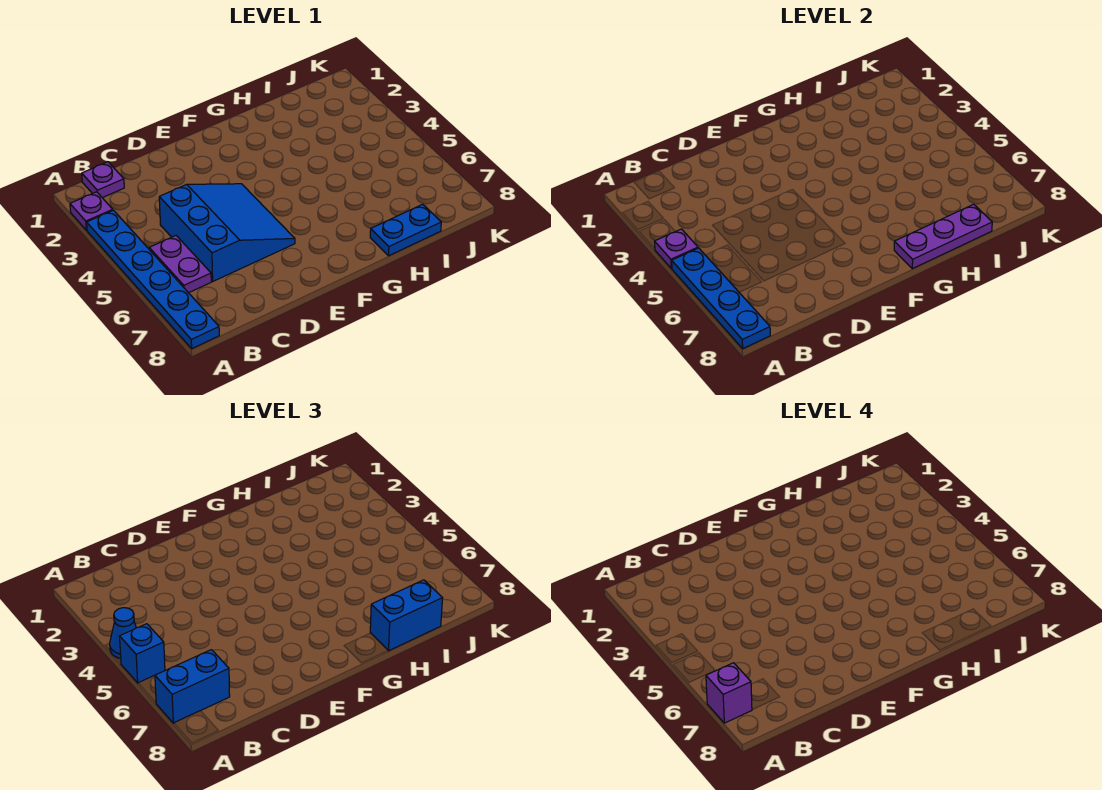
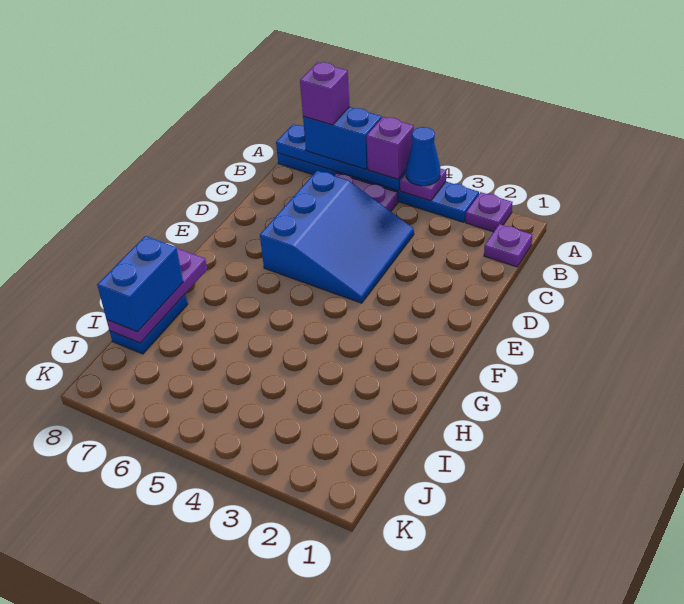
blue brick A5 level 3 -> purple brick A5 level 3
blue brick A7:B7 level 3 -> blue brick A6:A7 level 3
blue slope C4:E6 level 1 top C -> blue slope C4:E6 level 1 top 6

